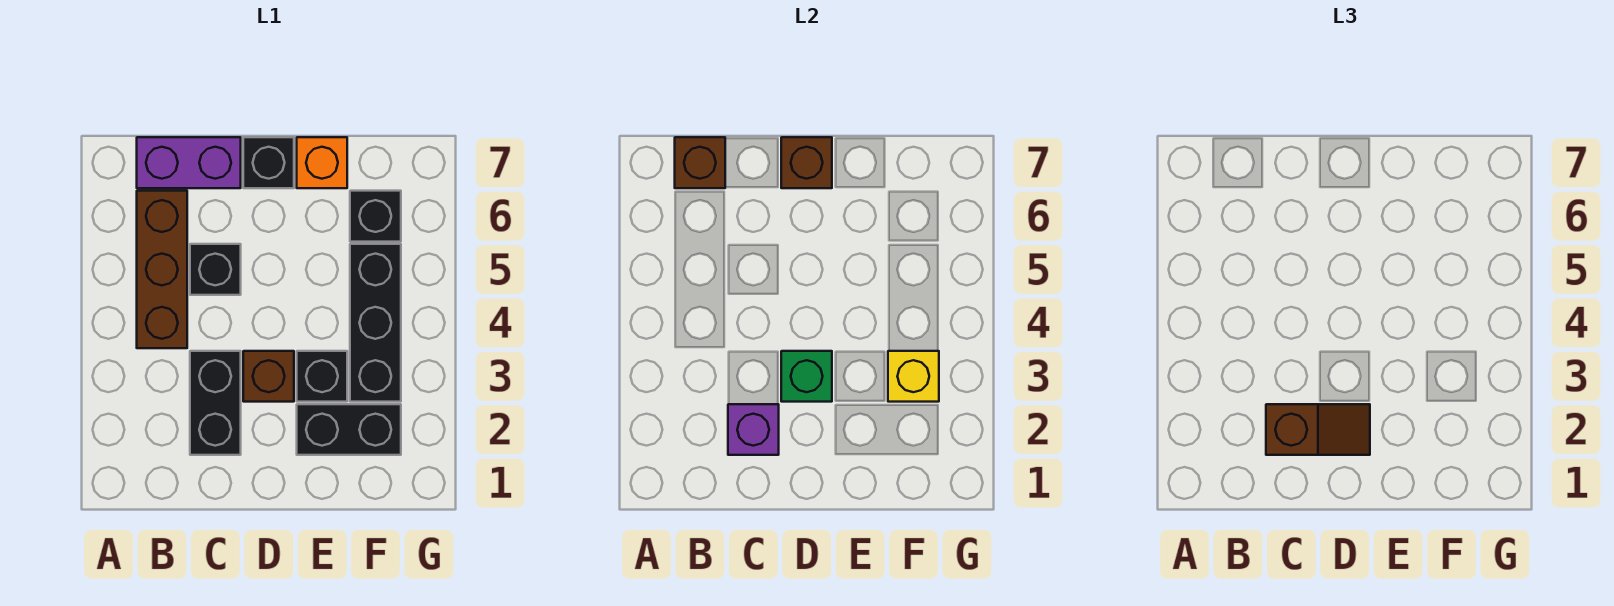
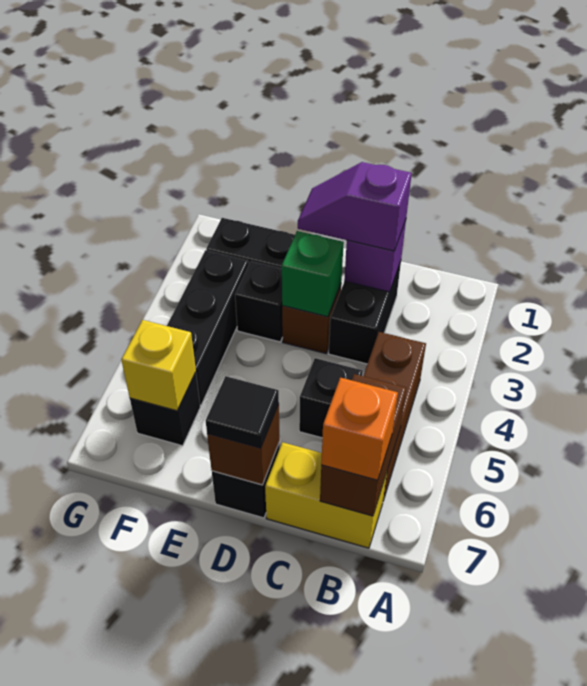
purple brick B7:C7 level 1 -> yellow brick B7:C7 level 1
brown brick B7 level 2 -> brown brick B6:B7 level 2
brown slope C2:D2 level 3 top C -> purple slope C2:D2 level 3 top C
none -> black tile D7 level 3
orange brick E7 level 1 -> orange brick B7 level 3
yellow brick F3 level 2 -> yellow brick F6 level 2

